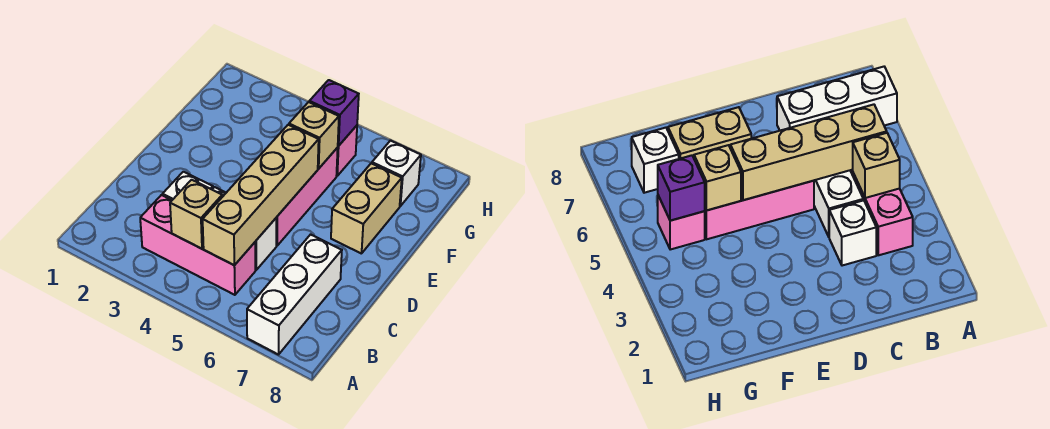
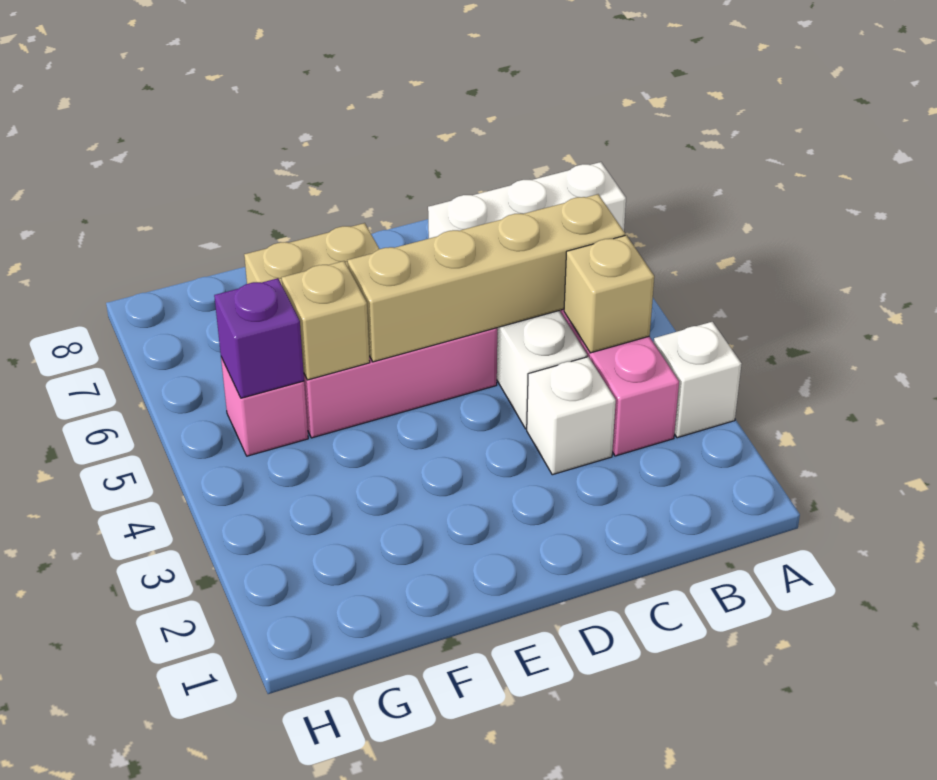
white brick G7 level 1 -> white brick A3 level 1

